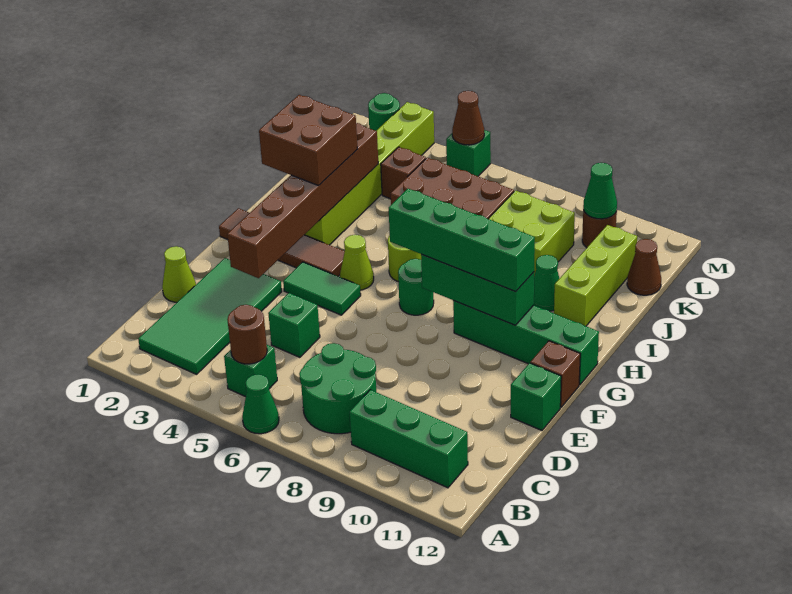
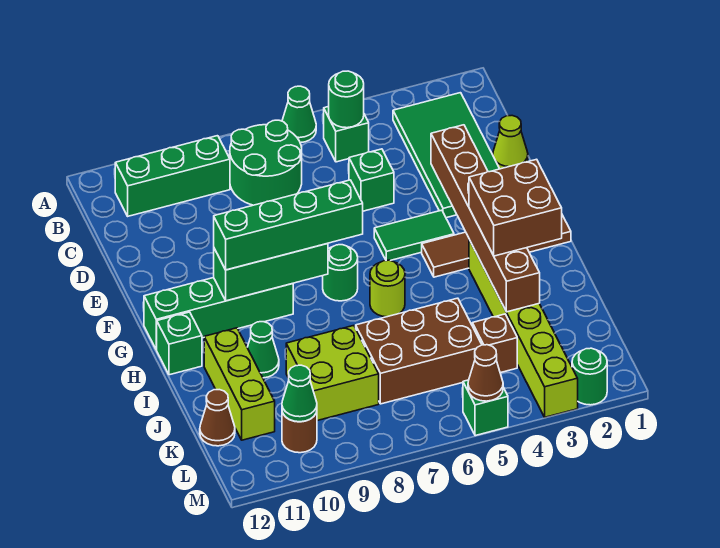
brown round brick B5 level 2 -> green round brick B5 level 2
green brick E12 level 1 -> green brick H12 level 1
brown brick F12 level 1 -> none
lime cone G5 level 1 -> none

